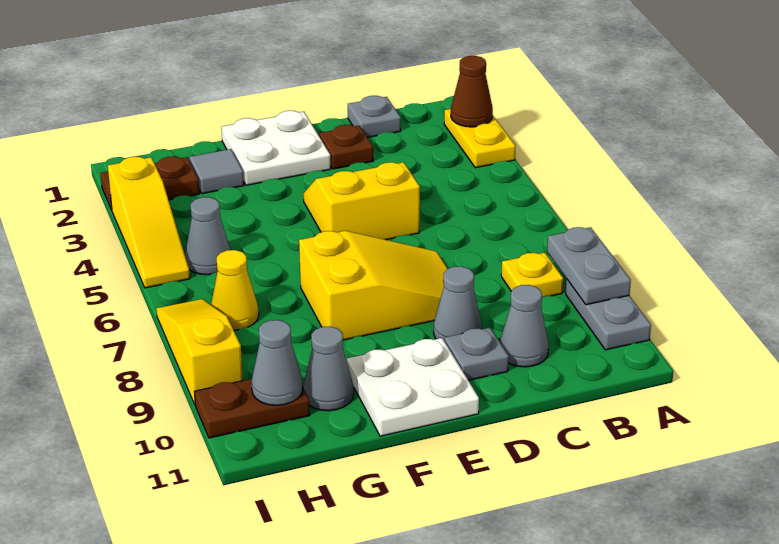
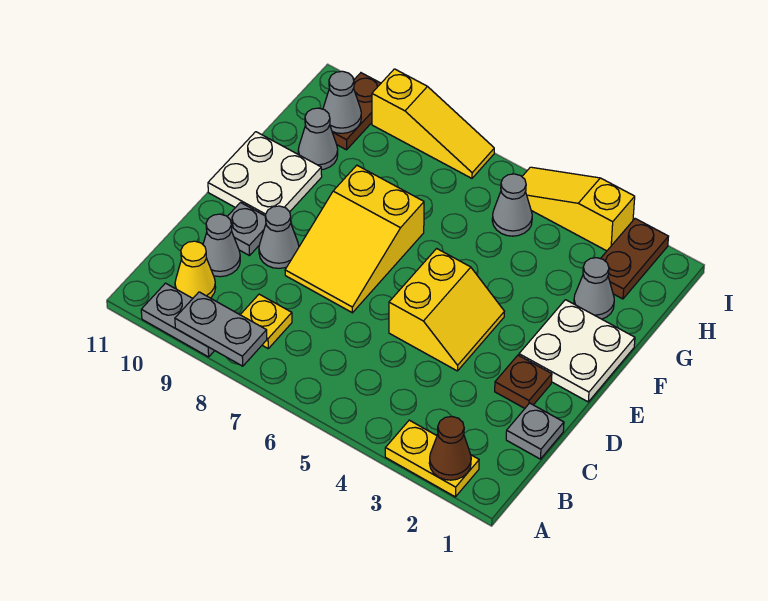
grey tile G2 level 1 -> grey cone G2 level 1
yellow cone H7 level 1 -> yellow cone B10 level 1

